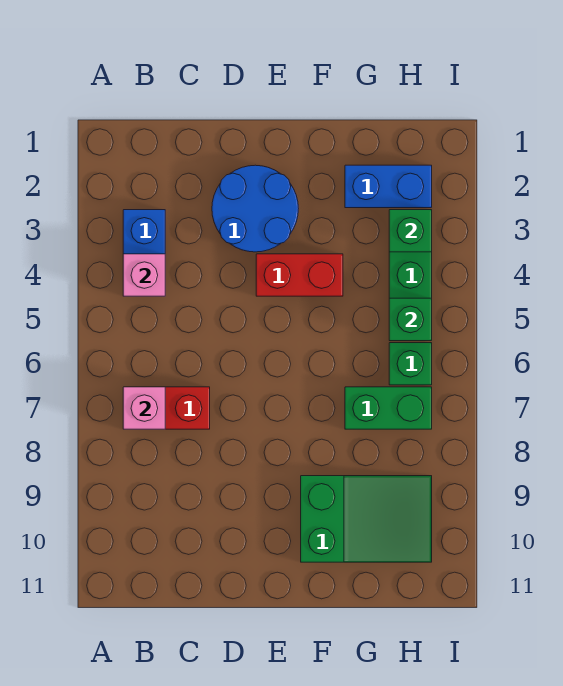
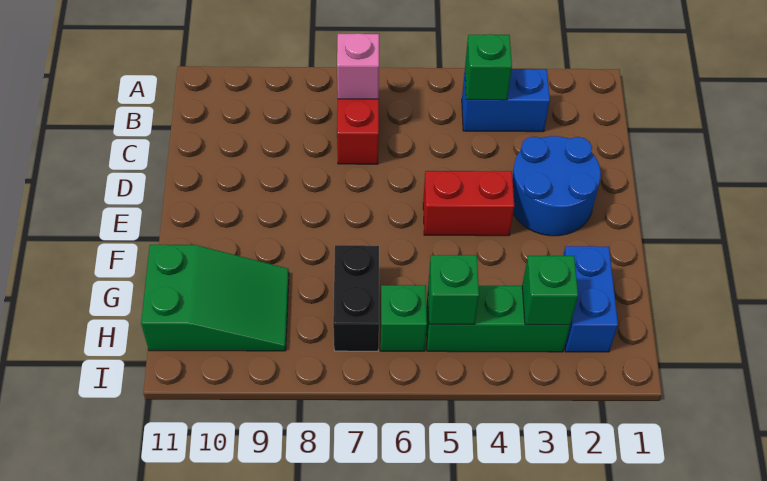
pink brick B4 level 2 -> green brick B4 level 2
red brick E4:F4 level 1 -> red brick E4:E5 level 1
green slope F9:H10 level 1 top F -> green slope G9:H11 level 1 top 11
green brick G7:H7 level 1 -> black brick G7:H7 level 1

